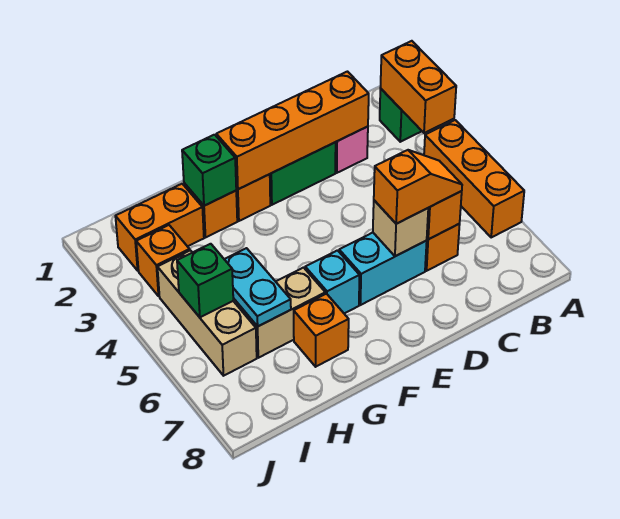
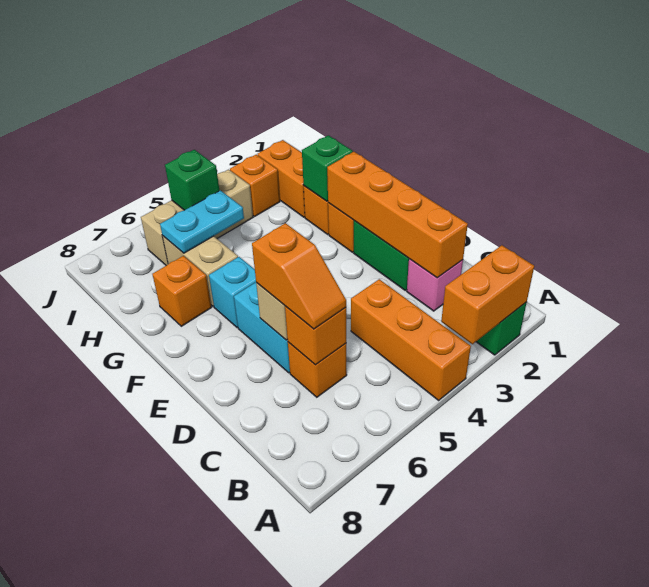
orange brick A4:A6 level 1 -> orange brick A4:C4 level 1

